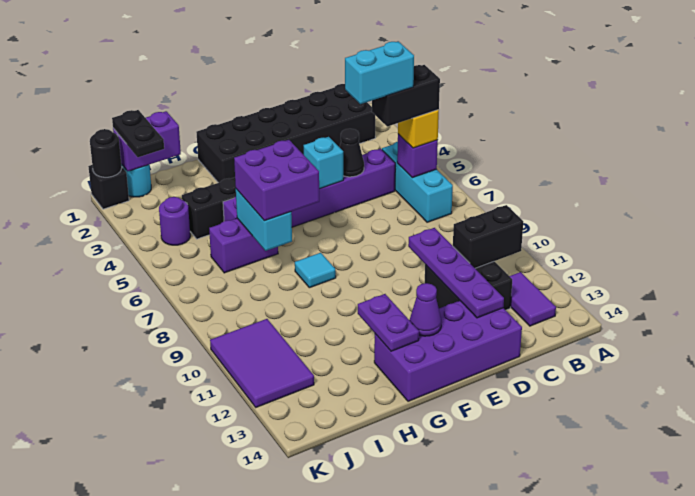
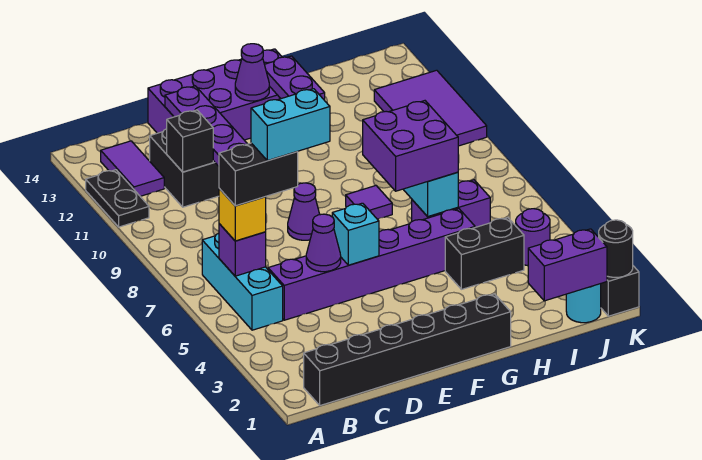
black brick B1:G2 level 1 -> black brick B1:G1 level 1
black brick B11:C11 level 2 -> black brick C11 level 2
black cone D5 level 2 -> purple cone D5 level 2
none -> purple cone E8 level 1
cyan tile G8 level 1 -> purple tile G8 level 1
black plate J1:J2 level 3 -> black plate A11:A12 level 1

